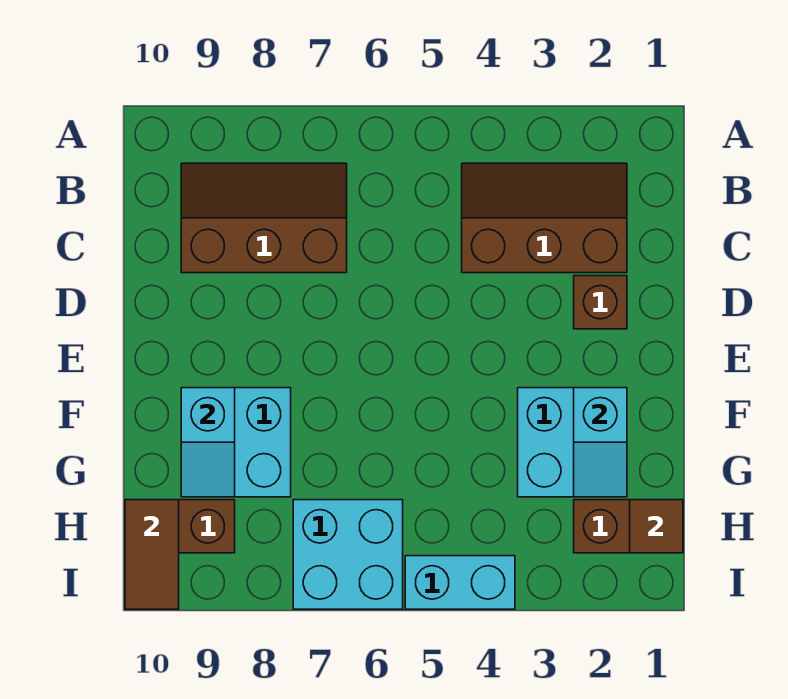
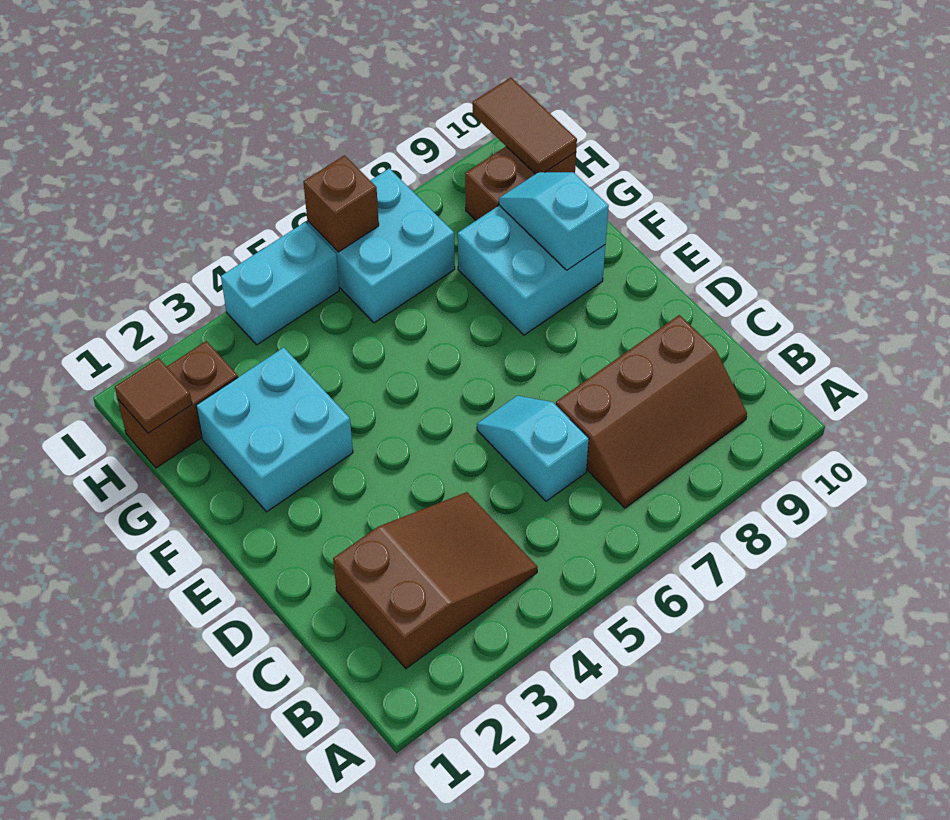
brown slope B2:C4 level 1 top C -> brown slope B2:C4 level 1 top 2
brown brick D2 level 1 -> brown brick I6 level 2
cyan slope F2:G2 level 2 top F -> cyan slope C6:D6 level 1 top C

